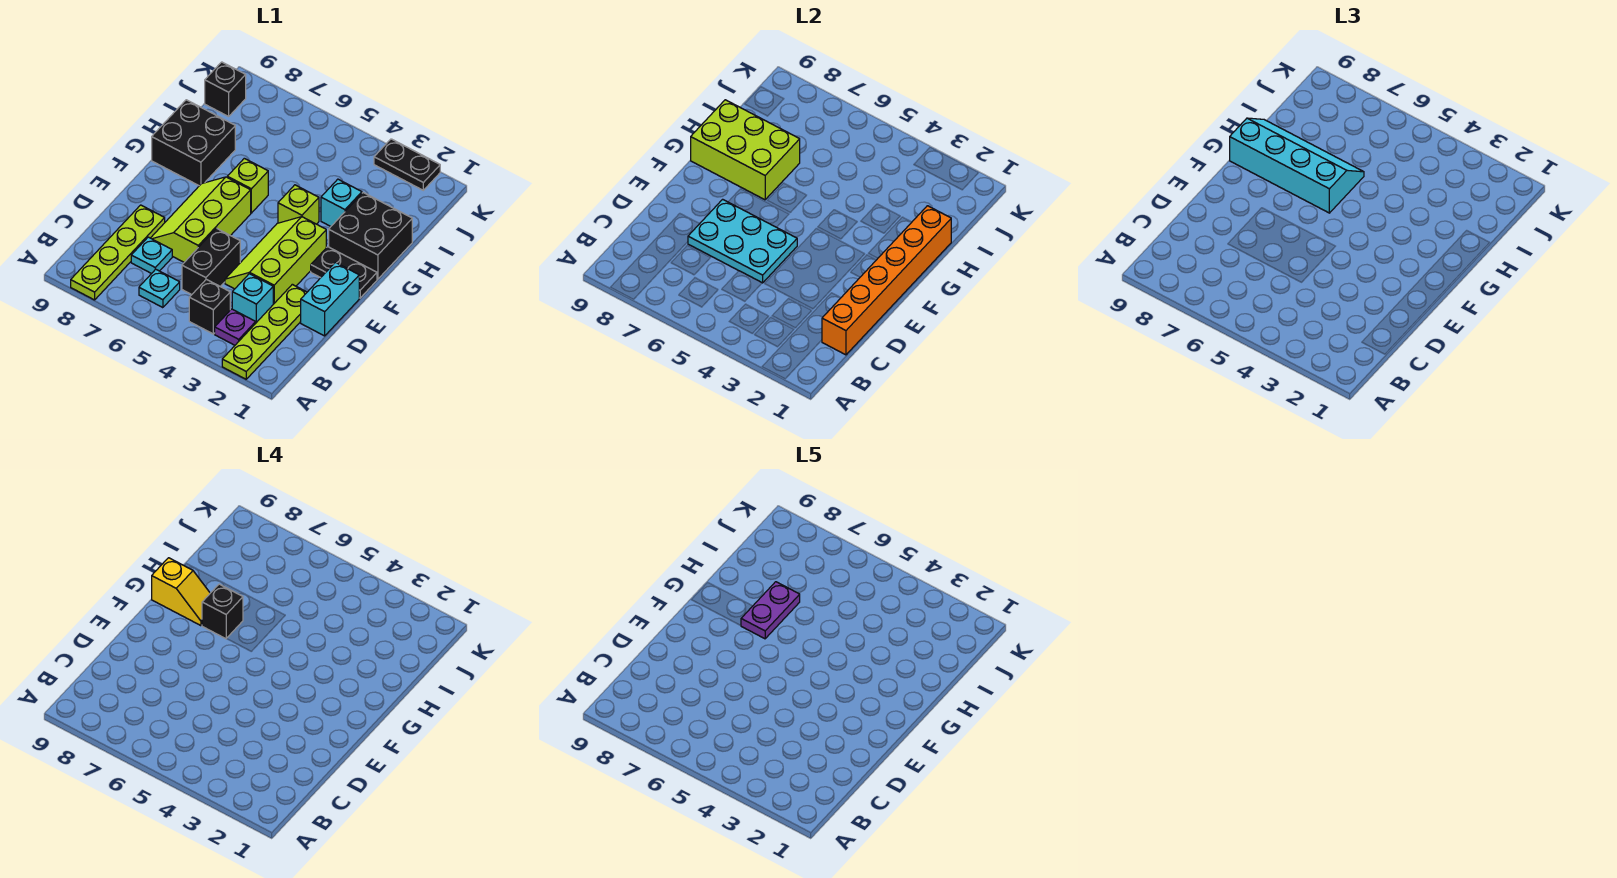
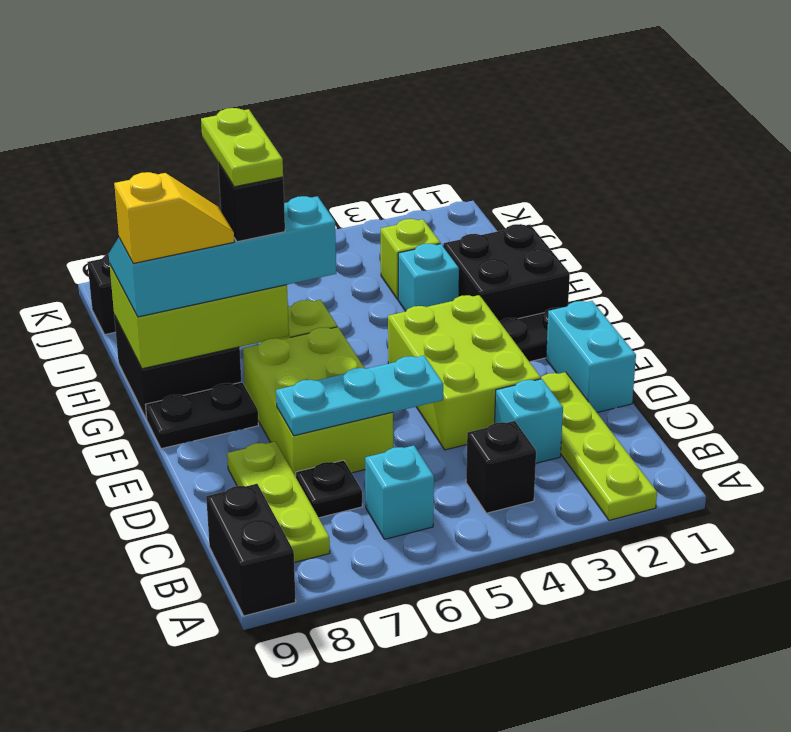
lime plate A8:D8 level 1 -> lime plate B8:D8 level 1
purple plate B3 level 1 -> none
cyan plate B6 level 1 -> cyan brick B6 level 1
orange brick C1:H1 level 2 -> none
black brick C5:D5 level 1 -> black brick A9:B9 level 1
cyan plate C7 level 1 -> black plate C7 level 1
lime slope D3:F4 level 1 top 3 -> lime brick D3:F4 level 1
cyan plate D5:E7 level 2 -> cyan plate D5:D7 level 2
lime slope D6:F7 level 1 top 6 -> lime brick D6:F7 level 1
lime brick G4 level 1 -> lime brick I3 level 1
purple plate G7:H7 level 5 -> lime plate G7:H7 level 5
black plate K2:K3 level 1 -> black plate F8:F9 level 1

